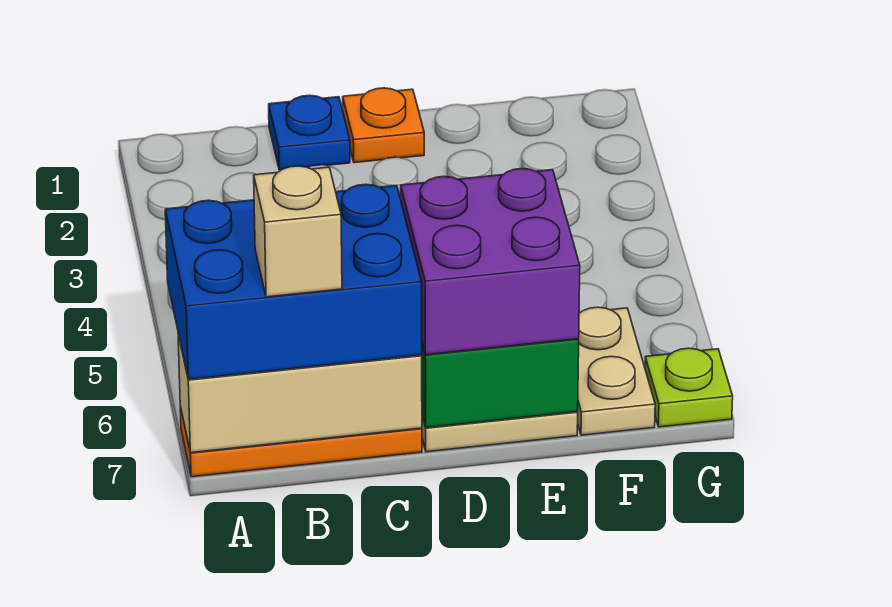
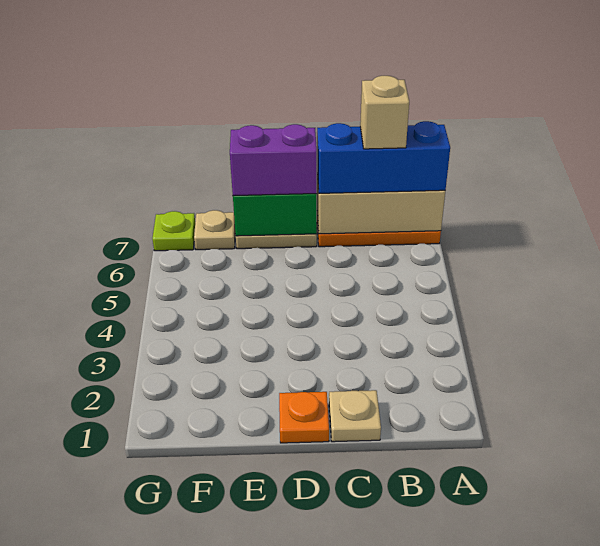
blue brick A6:C7 level 3 -> blue brick A7:C7 level 3
blue plate C1 level 1 -> tan plate C1 level 1
purple brick D6:E7 level 3 -> purple brick D7:E7 level 3
tan plate F6:F7 level 1 -> tan plate F7 level 1

